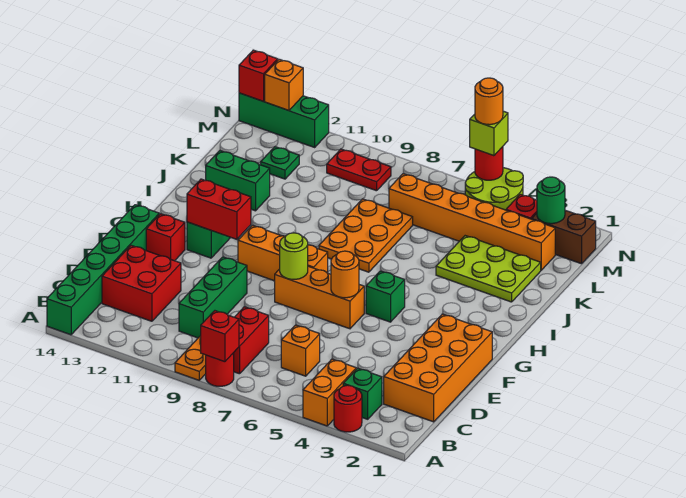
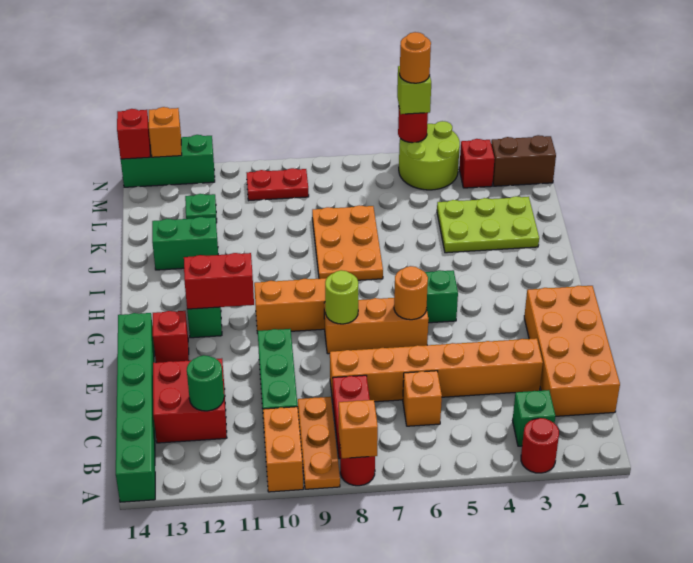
orange brick A4:B4 level 1 -> orange brick A10:B10 level 1
red brick A8 level 2 -> orange brick A8 level 2
orange brick L2:L7 level 1 -> orange brick D3:D8 level 1
green round brick M2 level 2 -> green round brick C12 level 2

